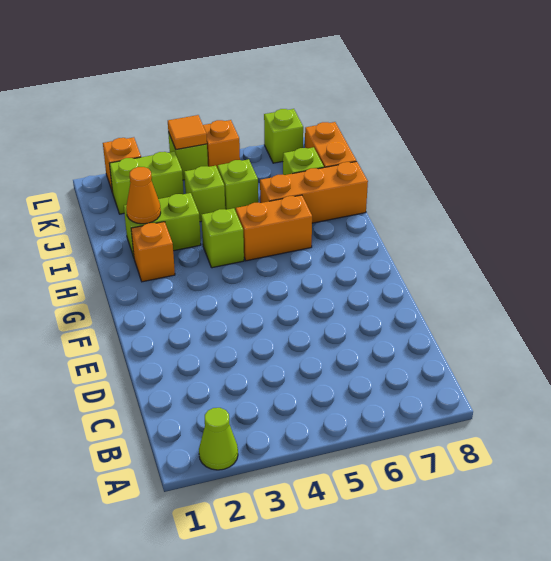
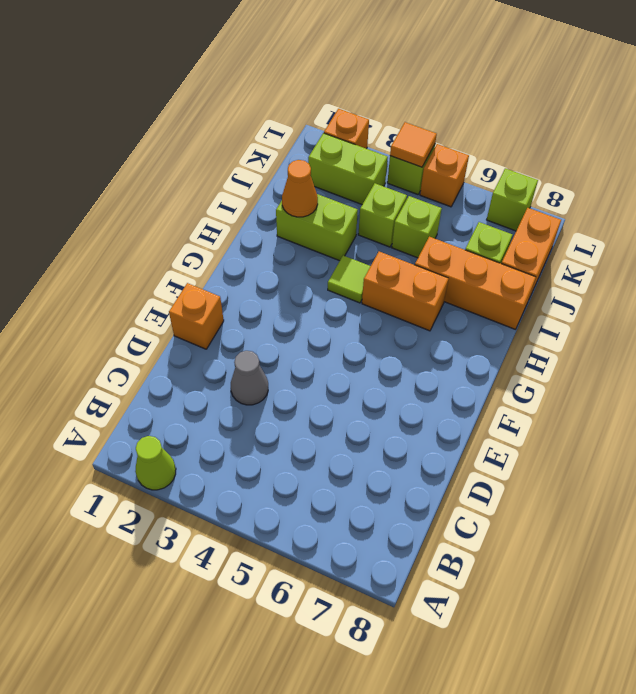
none -> grey cone D3 level 1
orange brick H2 level 1 -> orange brick E1 level 1
lime brick H4 level 1 -> lime tile H4 level 1

